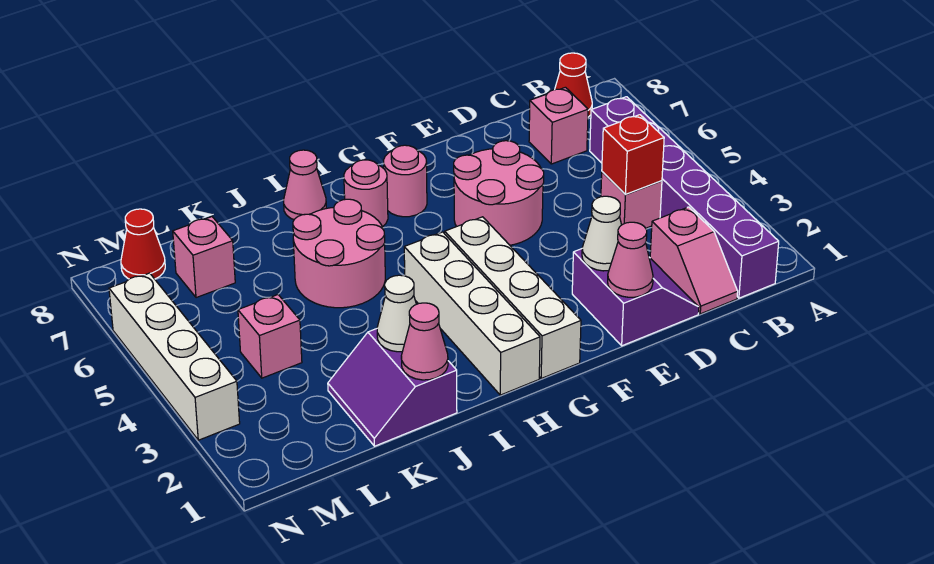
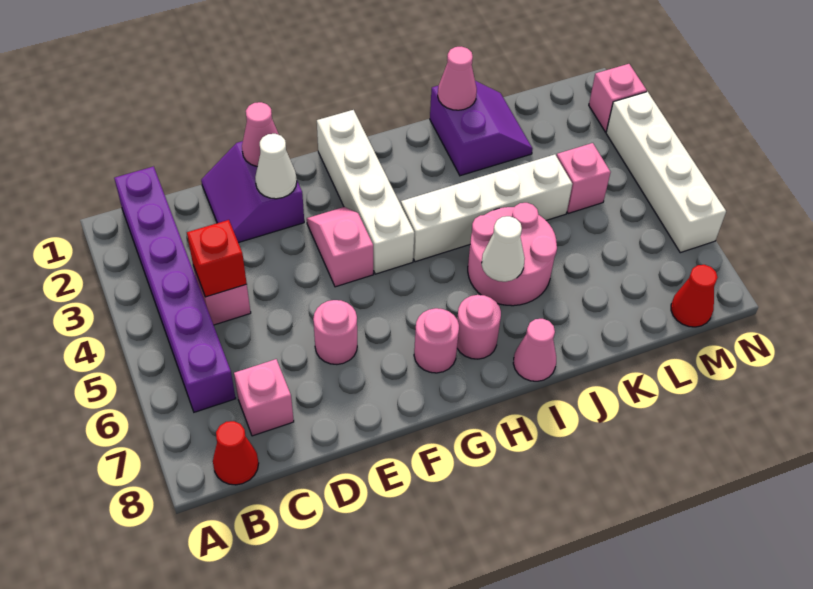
pink slope C1:C2 level 1 top 2 -> pink slope F3:F4 level 1 top 4
pink round brick E5:F6 level 1 -> pink round brick E6 level 1
white brick H1:H4 level 1 -> white brick H4:K4 level 1
white cone J2 level 2 -> white cone I6 level 2
pink brick L7 level 1 -> pink brick N2 level 1

